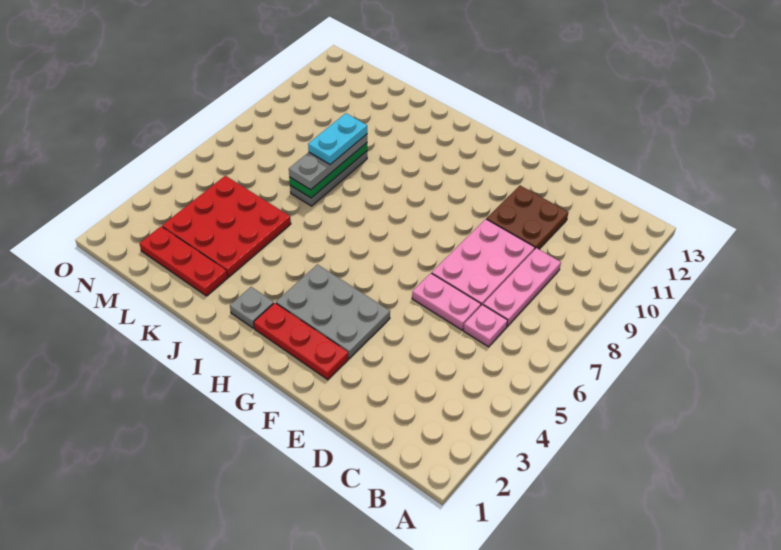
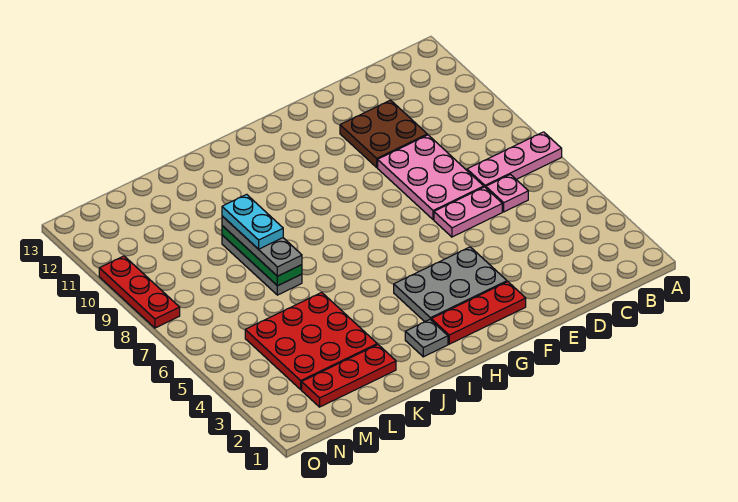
pink plate C7:C9 level 1 -> pink plate A7:C7 level 1
none -> red plate O8:O10 level 1

